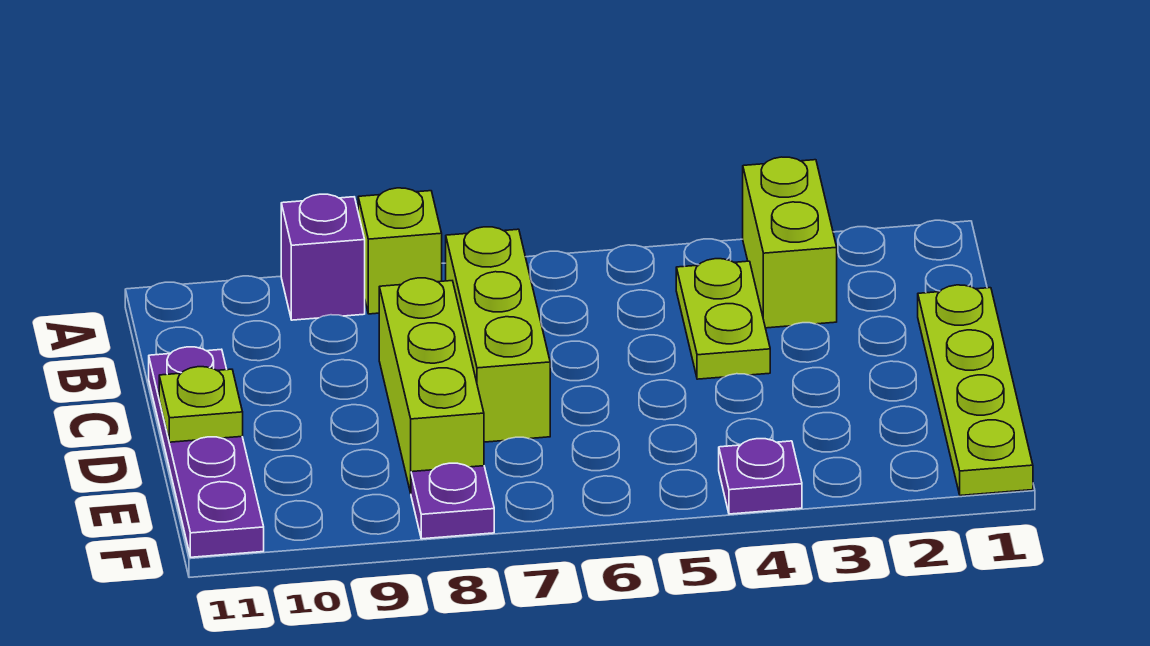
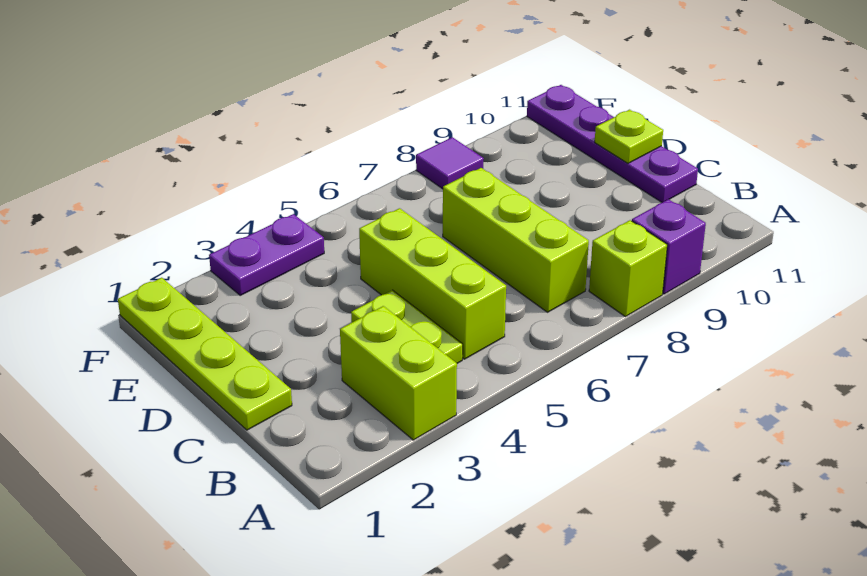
lime brick C8:E8 level 1 -> lime brick B5:D5 level 1
purple plate F4 level 1 -> purple plate F3:F4 level 1
purple plate F8 level 1 -> purple tile F8 level 1

